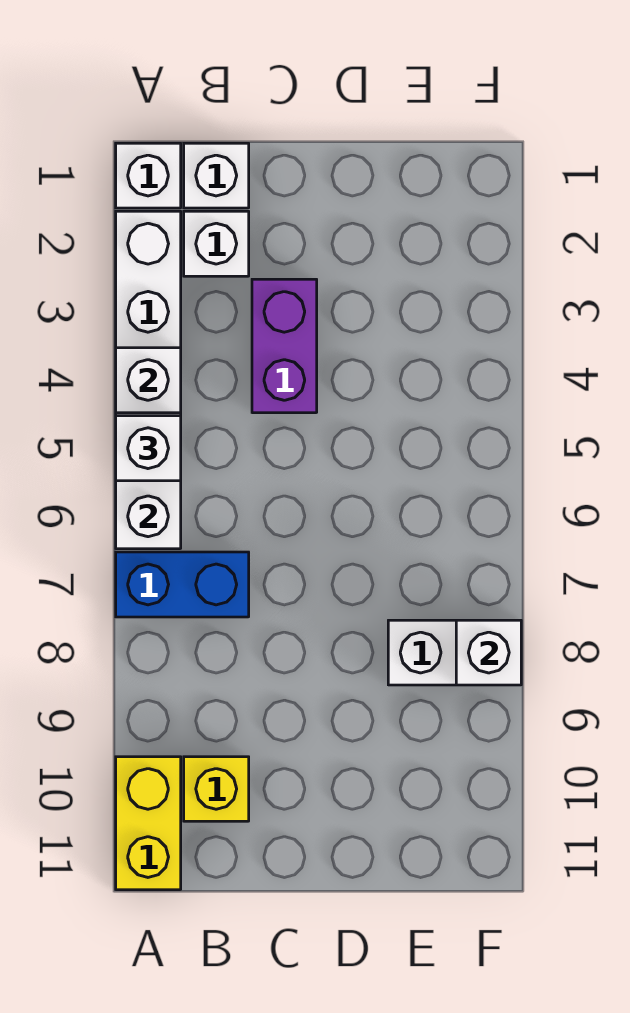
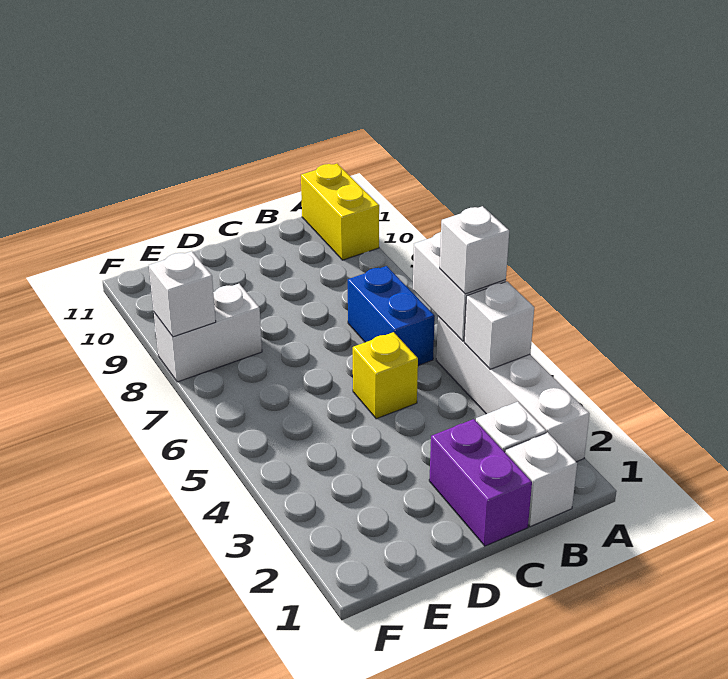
white brick A1 level 1 -> none
blue brick A7:B7 level 1 -> blue brick B6:B7 level 1
yellow brick B10 level 1 -> yellow brick C5 level 1
purple brick C3:C4 level 1 -> purple brick C1:C2 level 1

